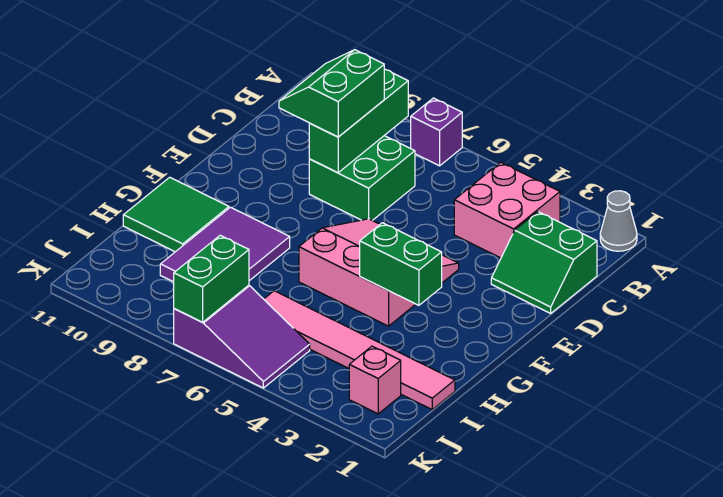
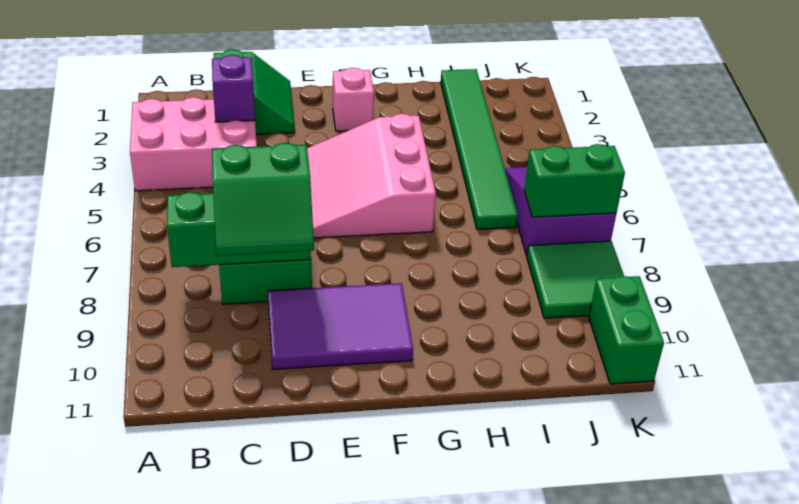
grey cone A1 level 1 -> none
purple brick A7 level 1 -> purple brick C3 level 2
pink brick B3:C4 level 1 -> pink brick A3:C4 level 1
green brick G3:G4 level 2 -> green brick K10:K11 level 1
purple tile G8:I9 level 1 -> purple tile D9:F10 level 1
green tile G10:H11 level 1 -> green tile J8:K9 level 1
pink tile I1:I6 level 1 -> green tile I1:I6 level 1
pink brick J2 level 1 -> pink brick F2 level 1

